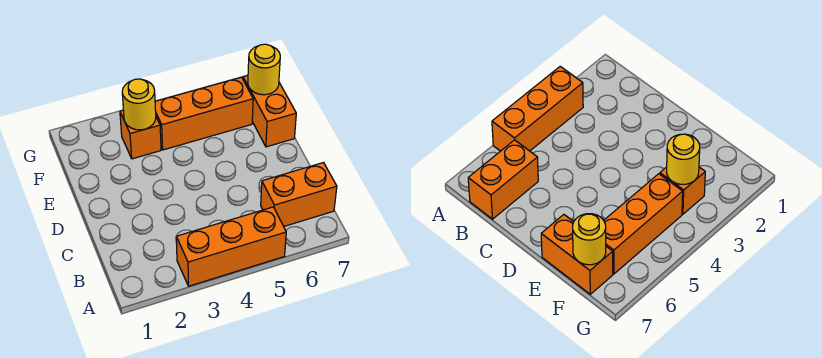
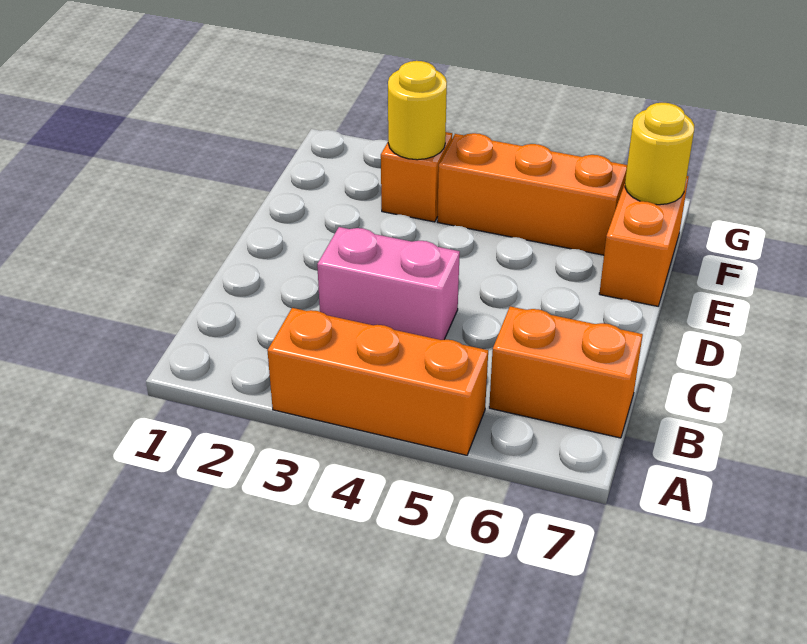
none -> pink brick C3:C4 level 1

